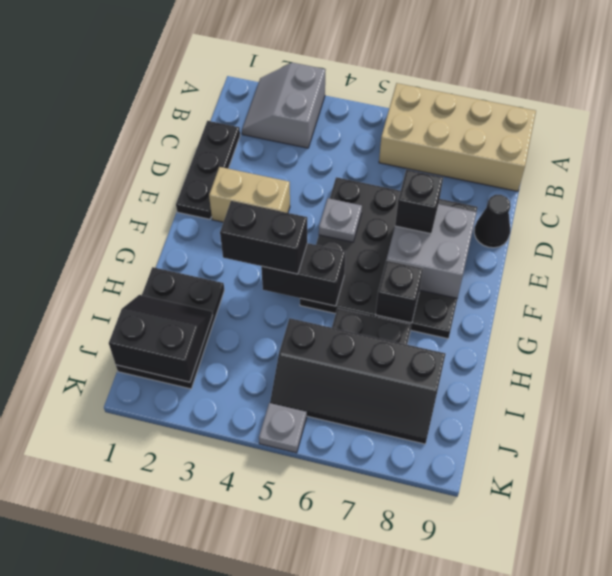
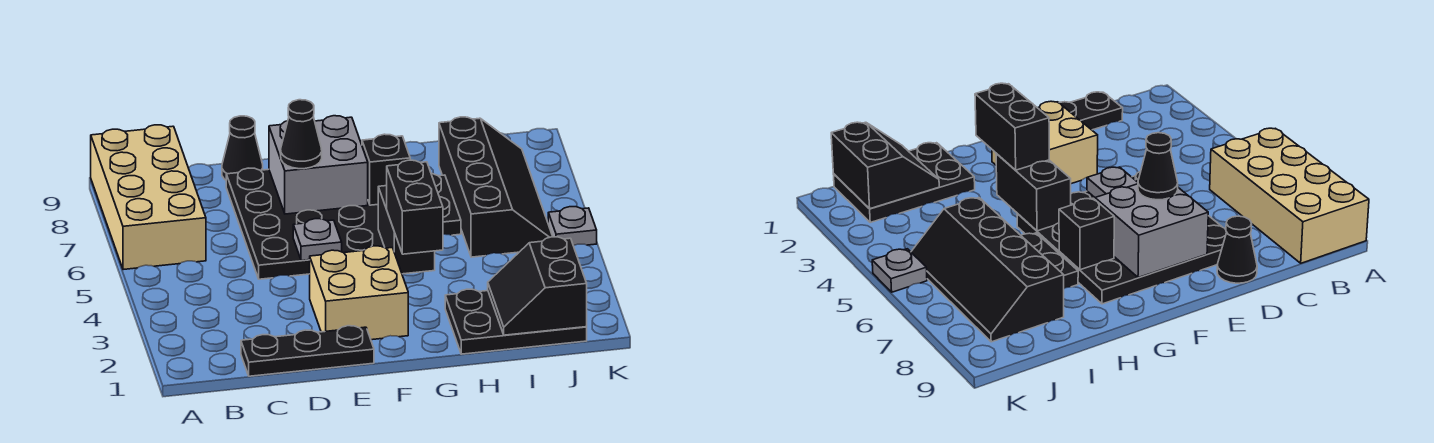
grey slope A2:B3 level 1 top 3 -> none
tan brick E2:E3 level 1 -> tan brick E2:F3 level 1
black brick E7 level 3 -> black cone E7 level 3

